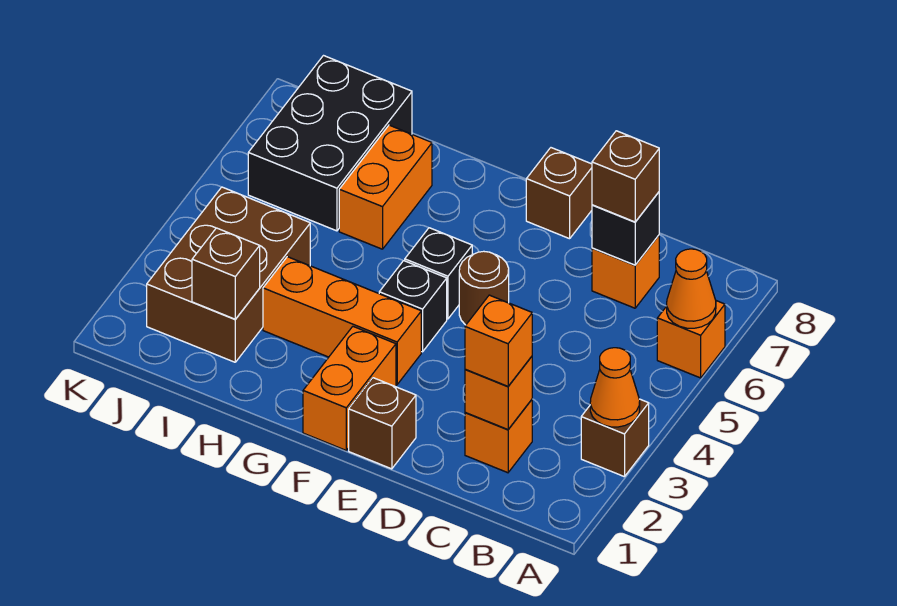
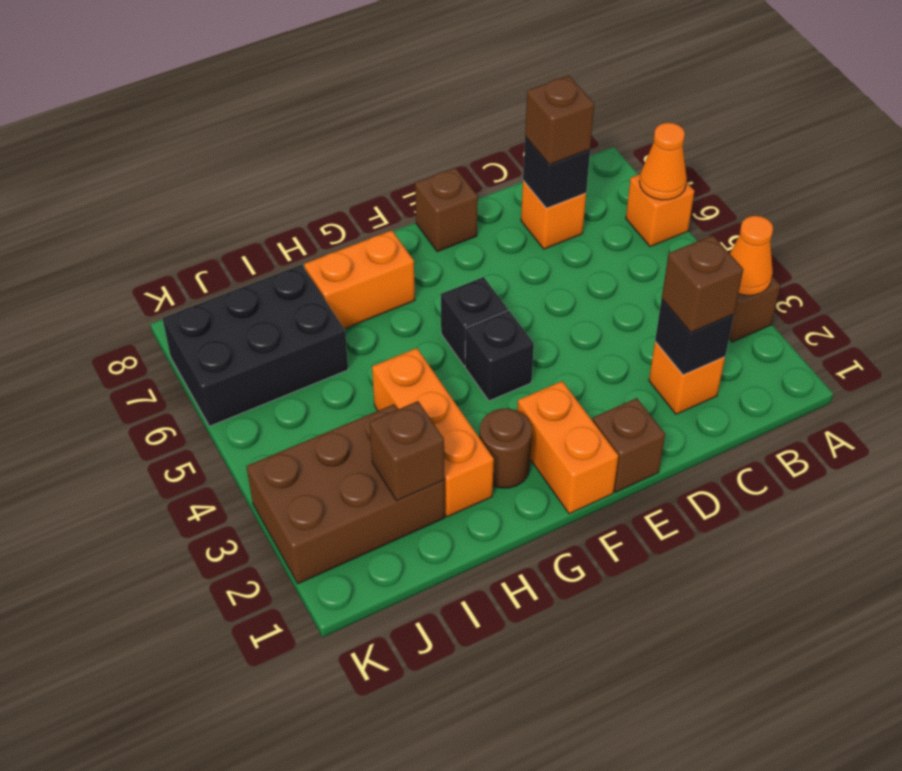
orange brick C2 level 2 -> black brick C2 level 2
orange brick C2 level 3 -> brown brick C2 level 3
brown round brick E5 level 1 -> brown round brick G2 level 1
orange brick F3:H3 level 1 -> orange brick H2:H4 level 1
orange brick H6:H7 level 1 -> orange brick G7:H7 level 1
brown brick I2:J4 level 1 -> brown brick I2:K3 level 1
black brick I6:J8 level 1 -> black brick I6:K7 level 1

